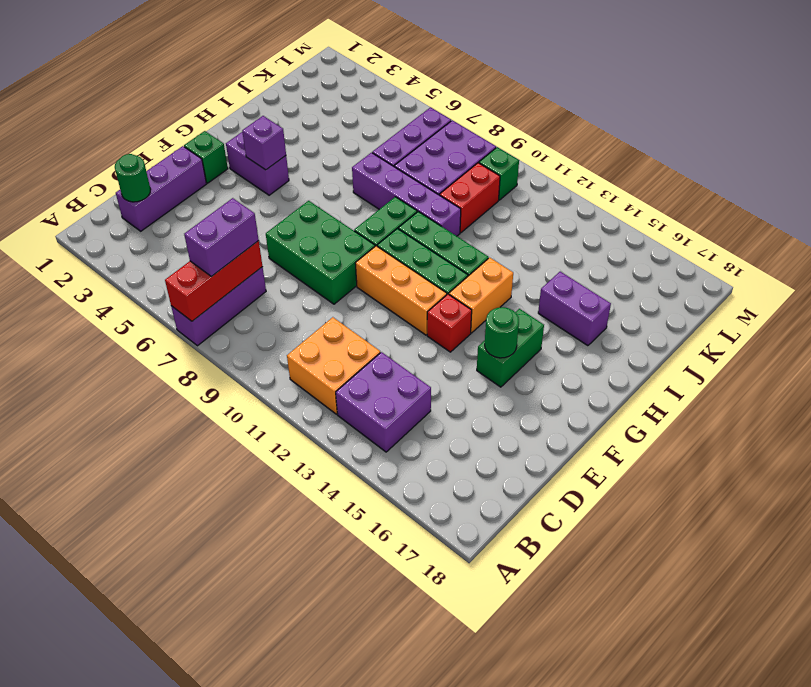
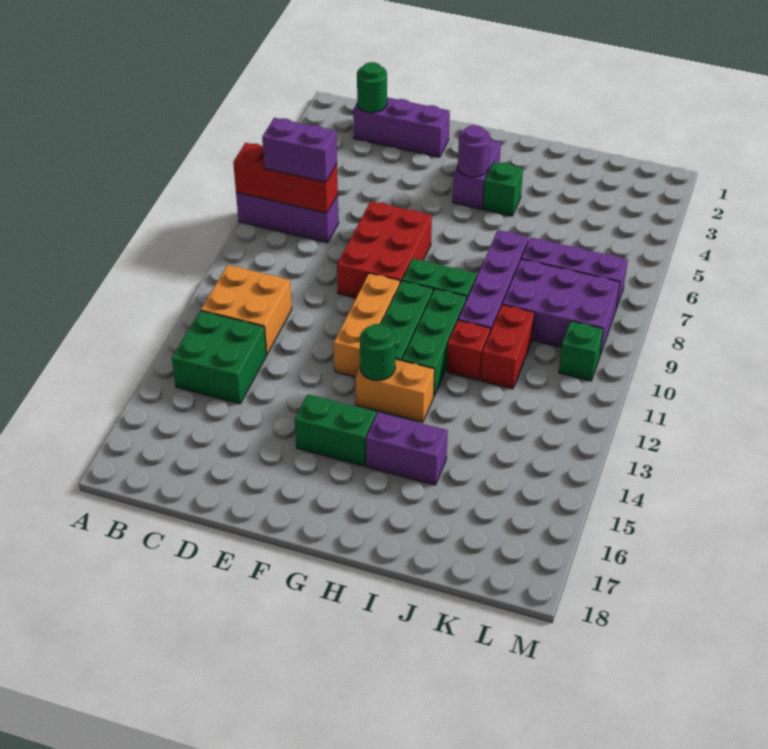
purple brick B13:C14 level 1 -> green brick B13:C14 level 1
green brick E7:F9 level 1 -> red brick E7:F9 level 1
green brick F2 level 1 -> green brick H4 level 1
red brick F13 level 1 -> red brick I11 level 1
green round brick F15 level 2 -> green round brick G13 level 2
purple brick G4 level 2 -> purple round brick G4 level 2
purple brick I15:I16 level 1 -> purple brick H15:I15 level 1
red brick J10:K10 level 1 -> red brick J10:J11 level 1

